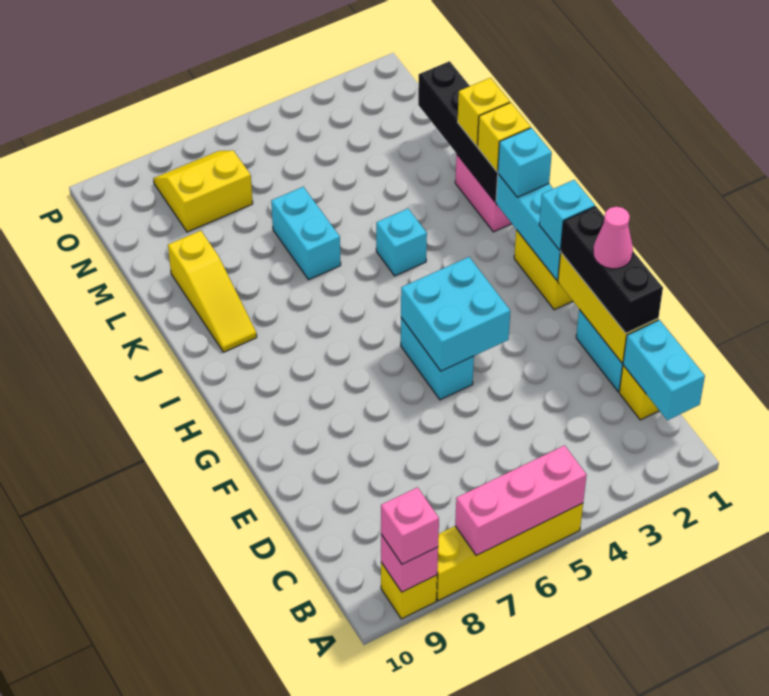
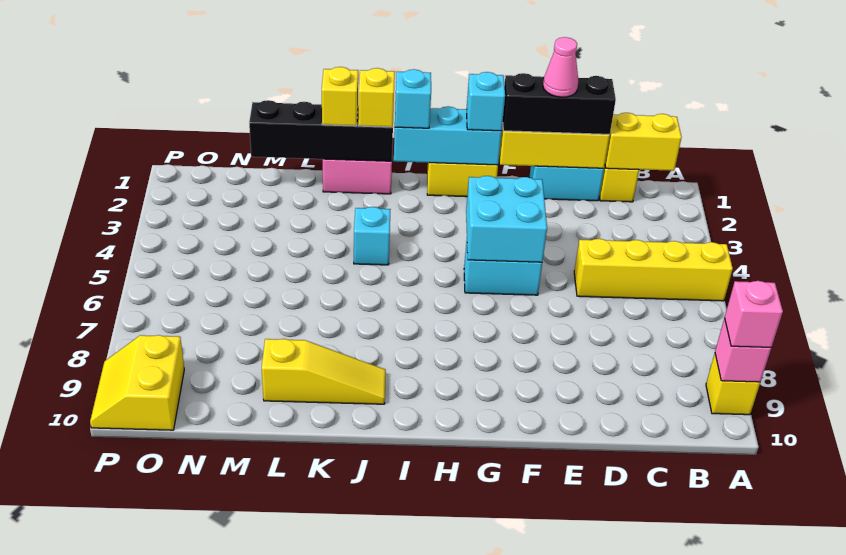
yellow brick A5:A8 level 1 -> yellow brick A5:D5 level 1
pink brick A5:A7 level 2 -> none
cyan brick B1:C1 level 2 -> yellow brick B1:C1 level 2
cyan brick K6:L6 level 1 -> none
yellow slope N7:O8 level 1 top N -> yellow slope O9:P10 level 1 top O

